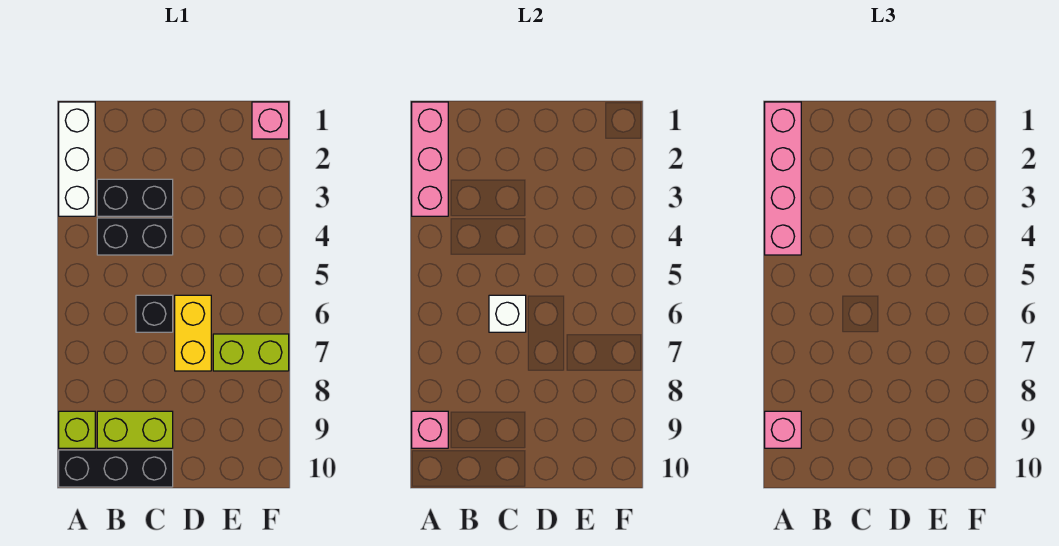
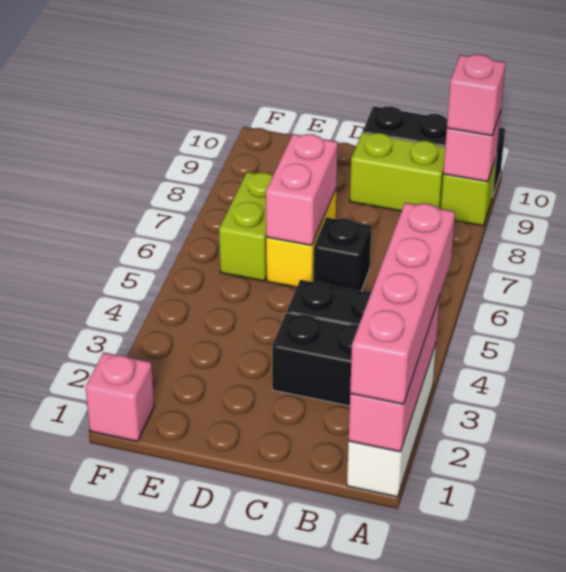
white brick C6 level 2 -> none
none -> pink brick D6:D7 level 2
lime brick E7:F7 level 1 -> lime brick E6:E7 level 1

